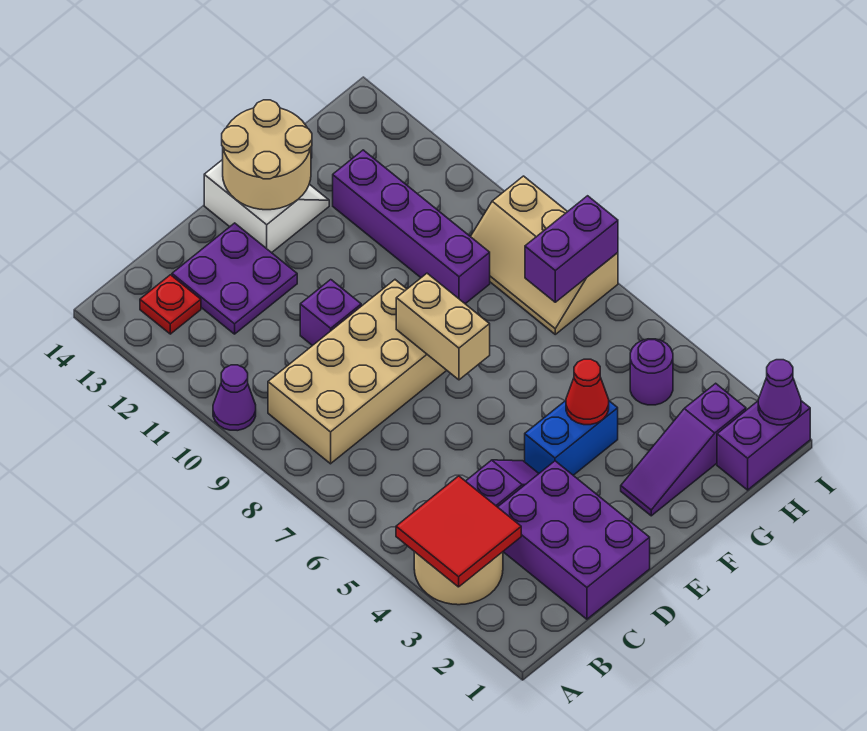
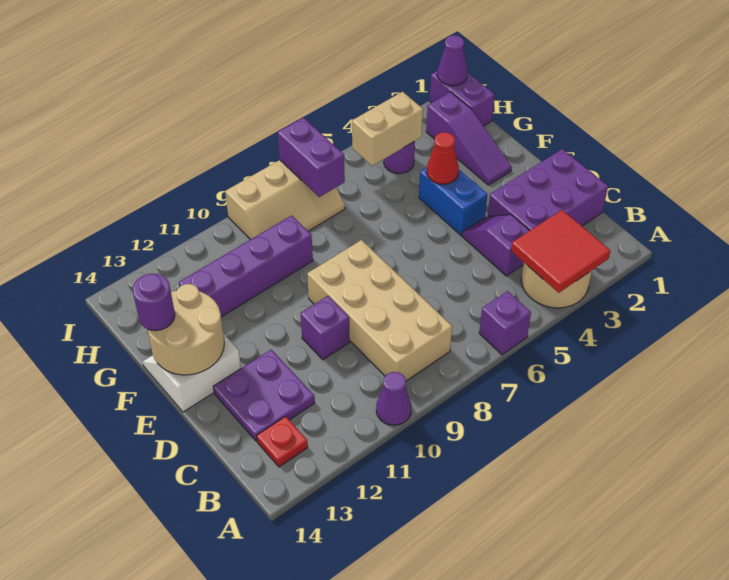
none -> purple brick A6 level 1
tan brick E7:E8 level 2 -> tan brick H4:H5 level 2
none -> purple round brick F14 level 3

